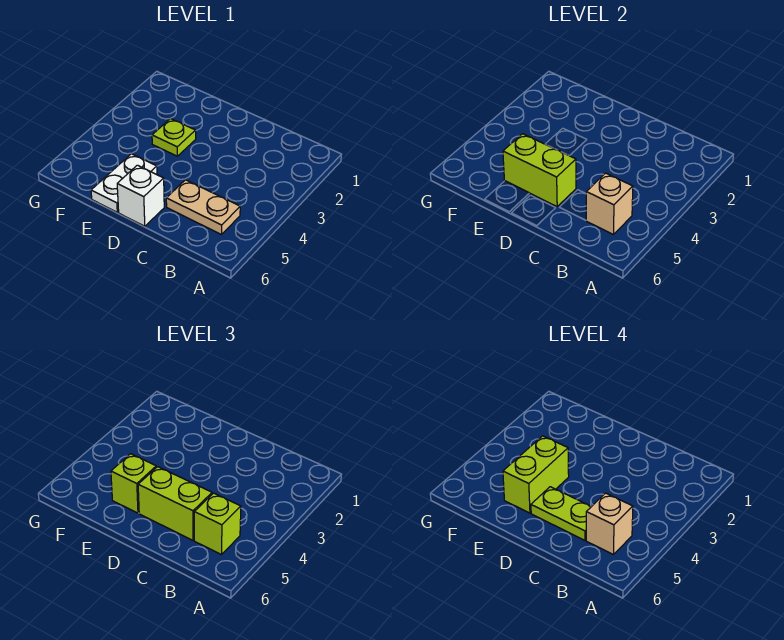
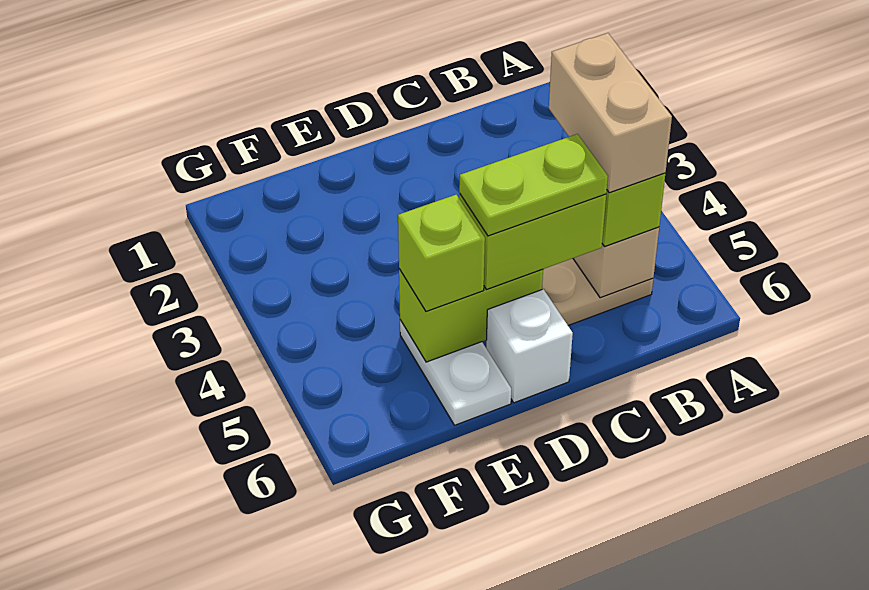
tan brick B5 level 4 -> tan brick B4:B5 level 4
lime plate E3 level 1 -> none
lime brick E4:E5 level 4 -> none

